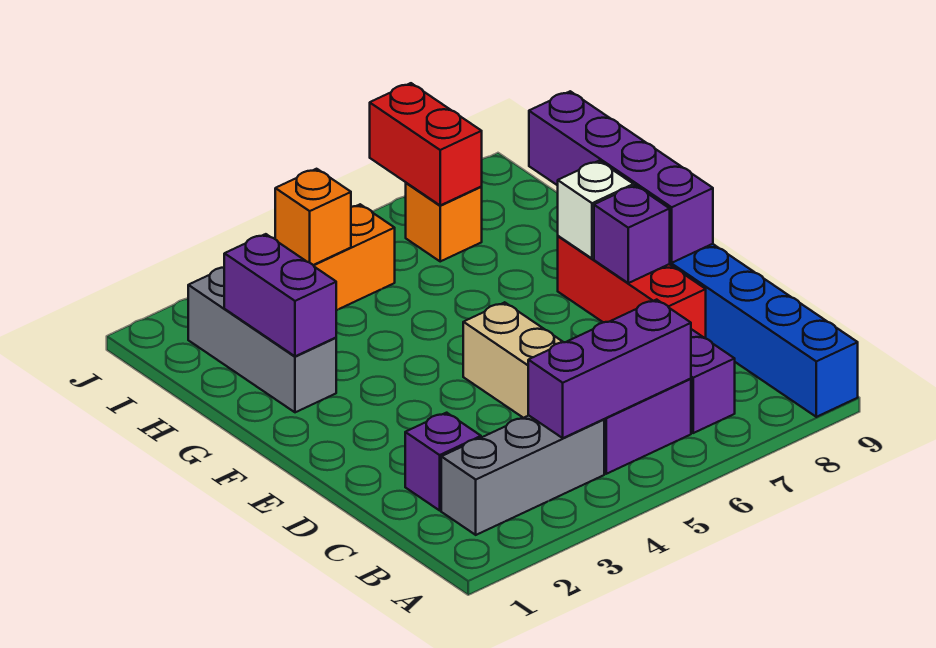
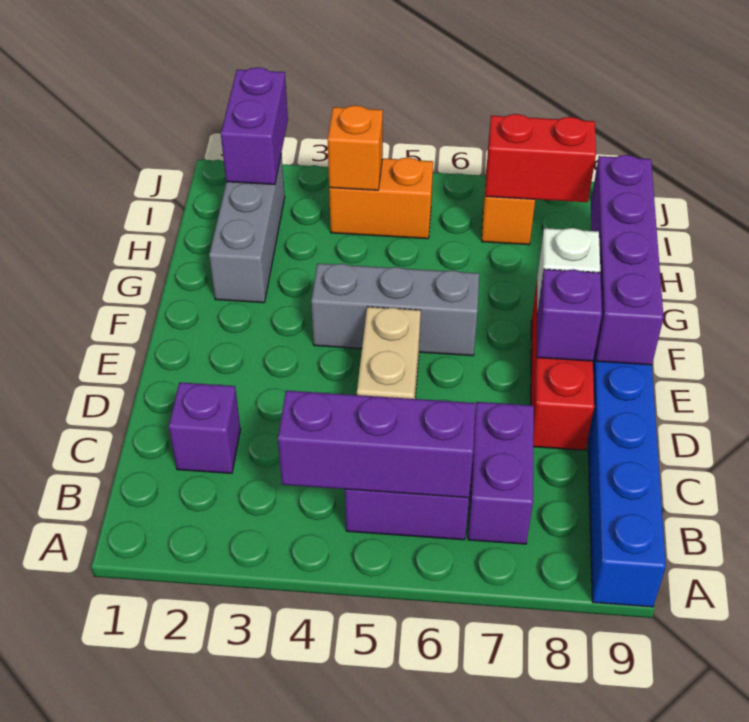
grey brick B2:B4 level 1 -> grey brick F4:F6 level 1
purple brick G2:H2 level 2 -> purple brick I2:J2 level 2
red brick I7:J7 level 2 -> red brick I7:I8 level 2

